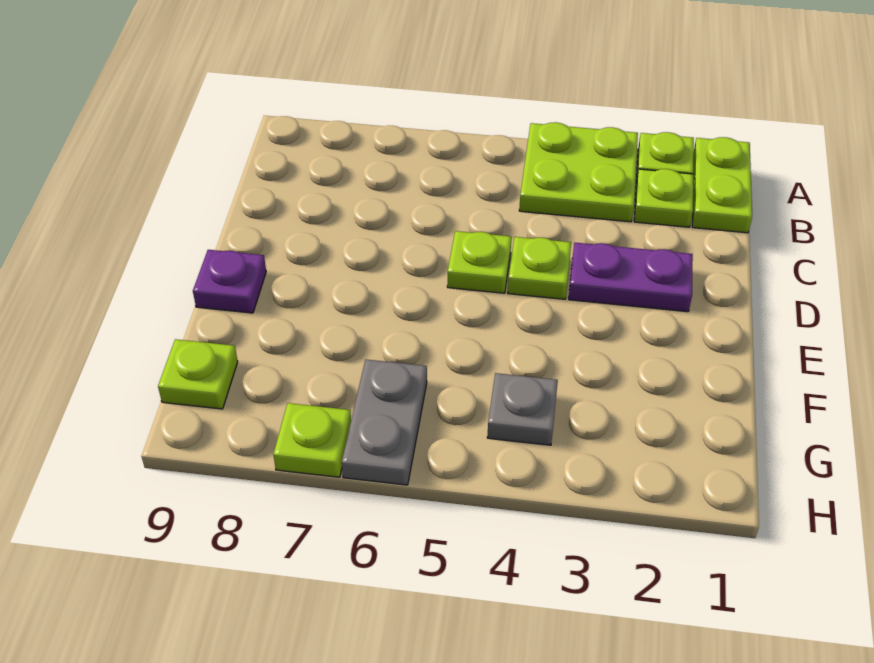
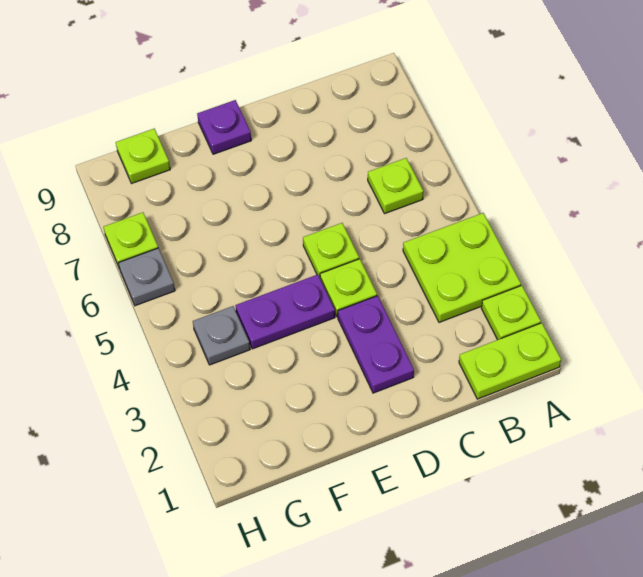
lime plate B2 level 1 -> lime plate B6 level 1
none -> purple plate E4:F4 level 1
grey plate G6:H6 level 1 -> grey plate H6 level 1

